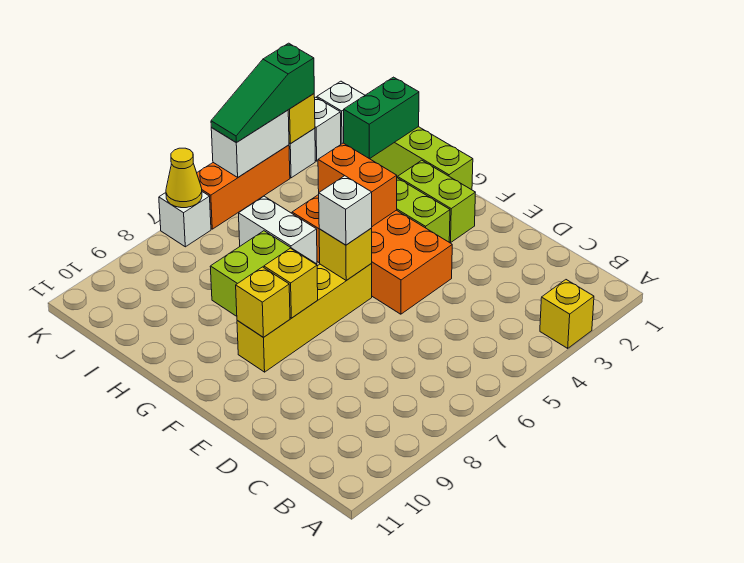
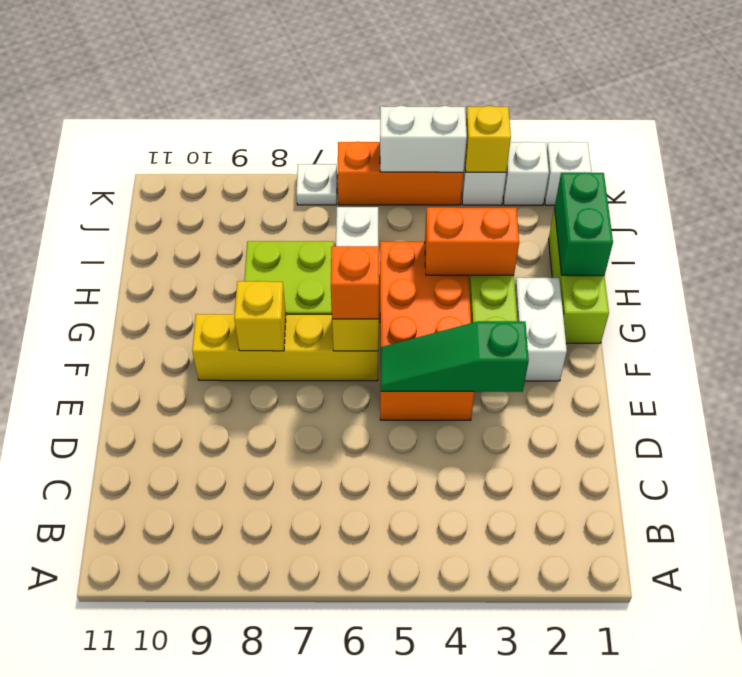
yellow brick A3 level 1 -> none
lime brick F2:G2 level 1 -> white brick F2:G2 level 1
white brick F6 level 3 -> orange brick F6 level 3
yellow brick F9 level 2 -> none
orange brick G4:H4 level 2 -> orange brick H3:H4 level 2
green brick I1:I2 level 2 -> green brick H1:I1 level 2
green slope K3:K5 level 3 top 3 -> green slope E3:E5 level 2 top 3
white brick K7 level 1 -> white plate K7 level 1
yellow cone K7 level 2 -> none

